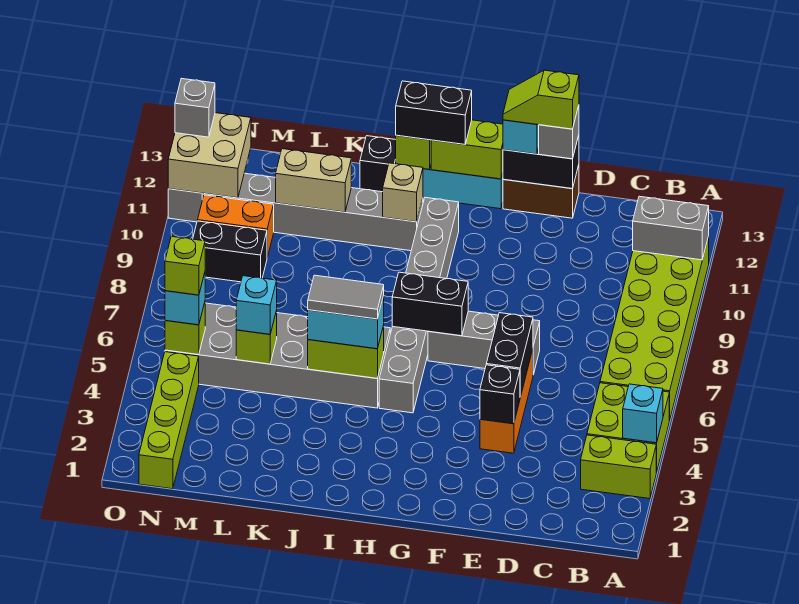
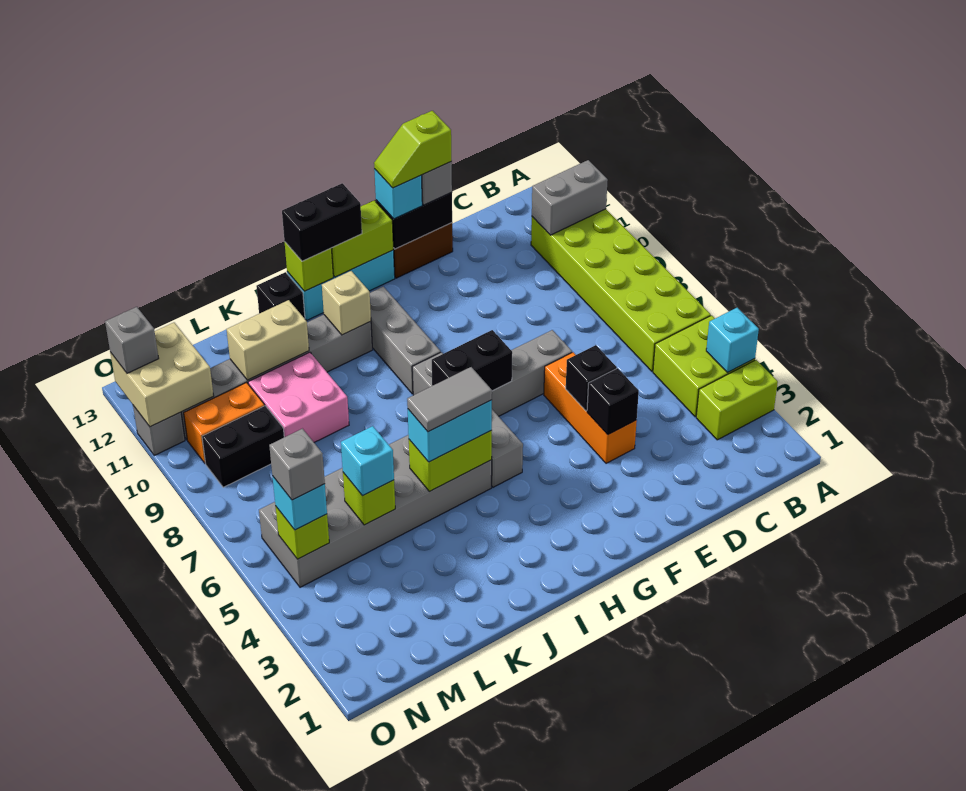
black brick E5:E6 level 2 -> black brick E5 level 2
none -> pink brick K9:L10 level 1
lime brick N1:N4 level 1 -> none
lime brick N5 level 4 -> grey brick N5 level 4

